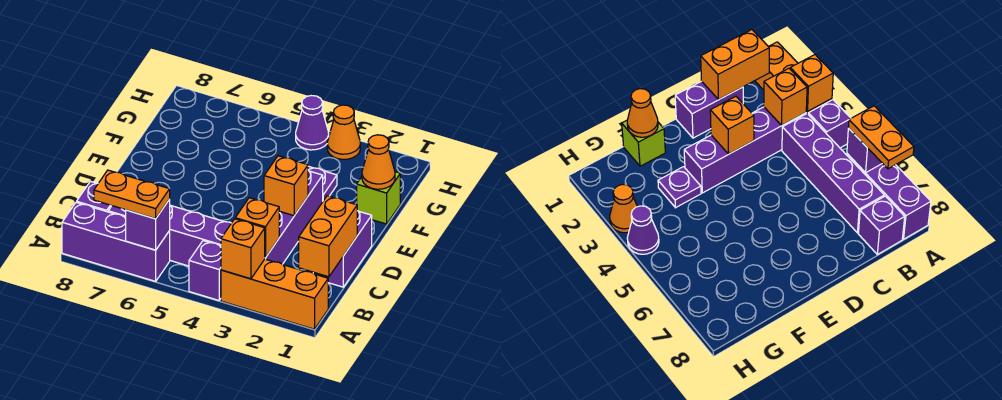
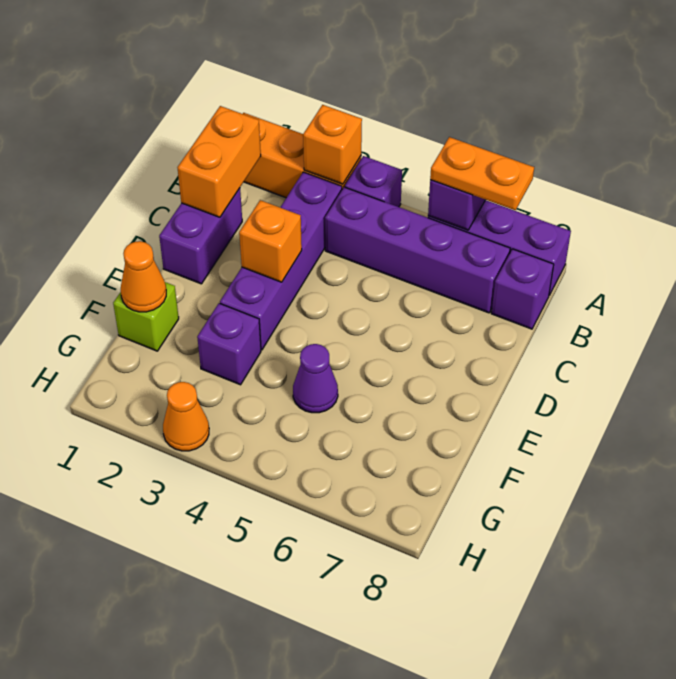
orange brick B3 level 2 -> none
purple plate F3 level 1 -> purple brick F3 level 1
purple cone H4 level 1 -> purple cone F5 level 1

